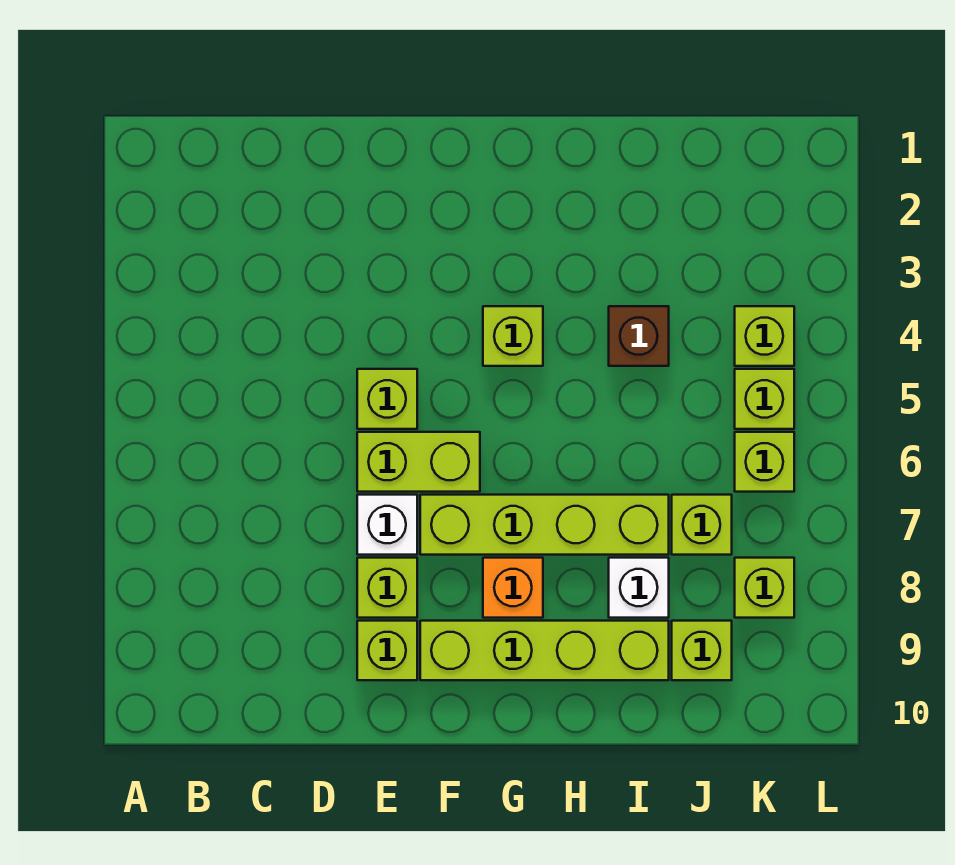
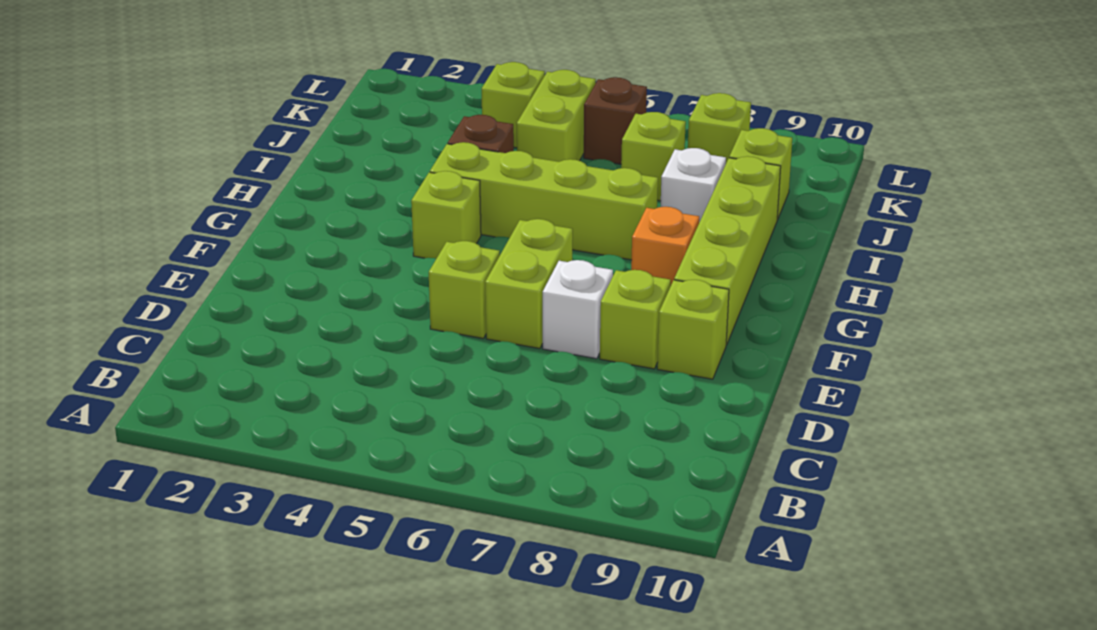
lime brick F7:I7 level 1 -> lime brick H4:H7 level 1
lime brick K5 level 1 -> lime brick J5:K5 level 1
lime brick K6 level 1 -> brown brick K6 level 1

